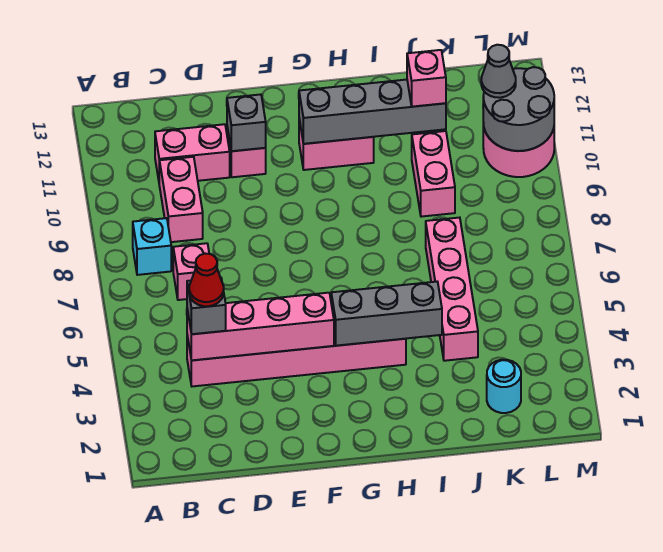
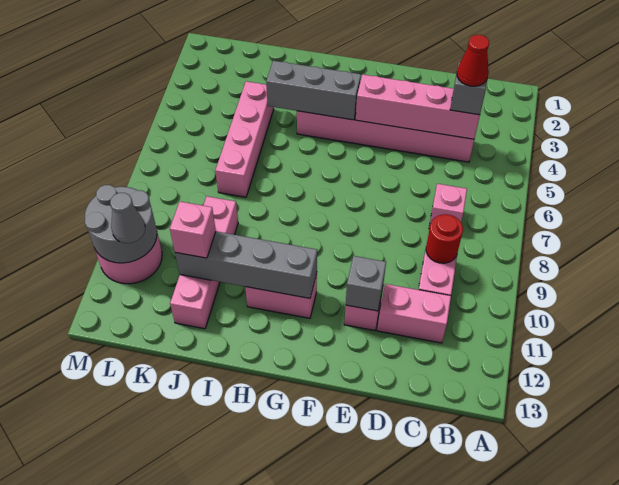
cyan brick B8 level 1 -> none
none -> red round brick C9 level 2
pink brick J9:J10 level 1 -> pink brick J9:J12 level 1
cyan round brick K2 level 1 -> none

